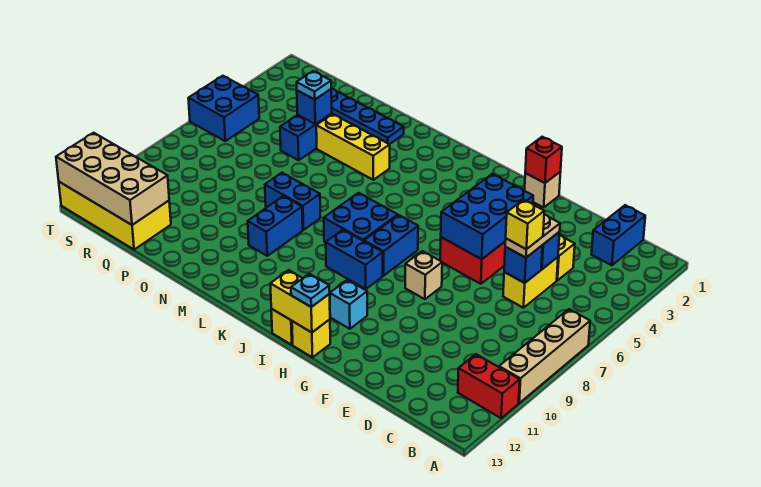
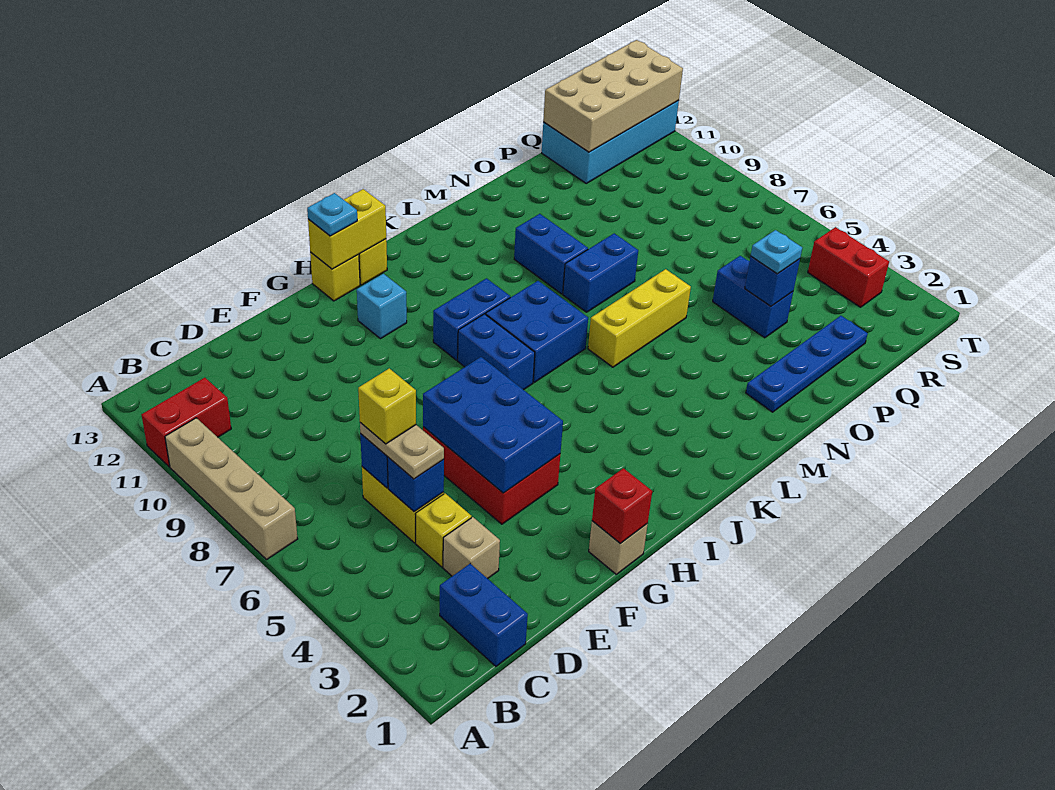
tan brick G8 level 1 -> tan brick D3 level 1
yellow brick M4:O4 level 1 -> yellow brick L6:N6 level 1
yellow brick Q12:T13 level 1 -> cyan brick Q12:T13 level 1
none -> red brick S3:S4 level 1
blue brick S5:T6 level 1 -> none

